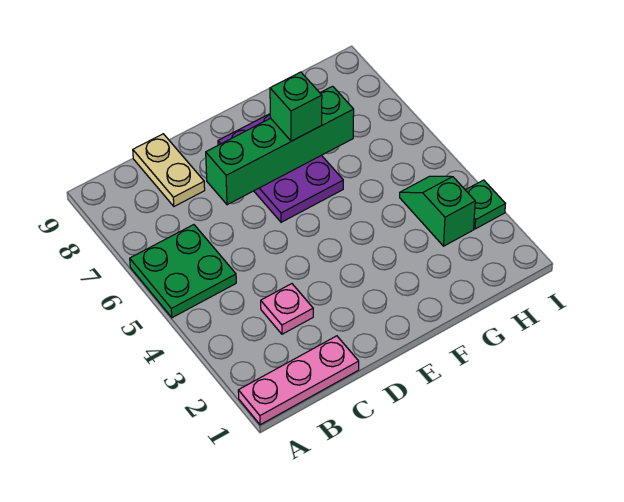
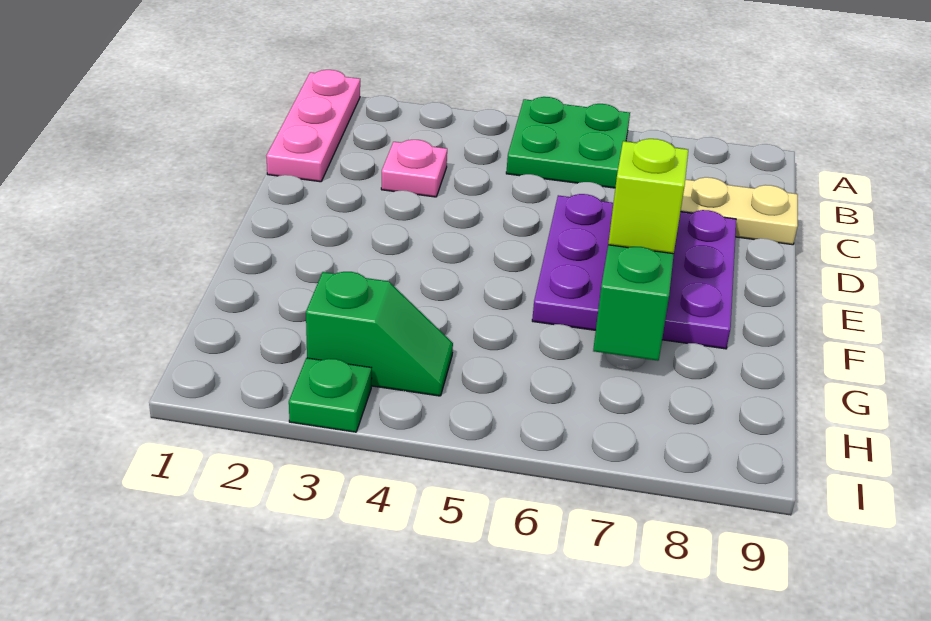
purple plate E6:F8 level 1 -> purple plate D6:F8 level 1
green brick F7 level 3 -> lime brick F7 level 3

